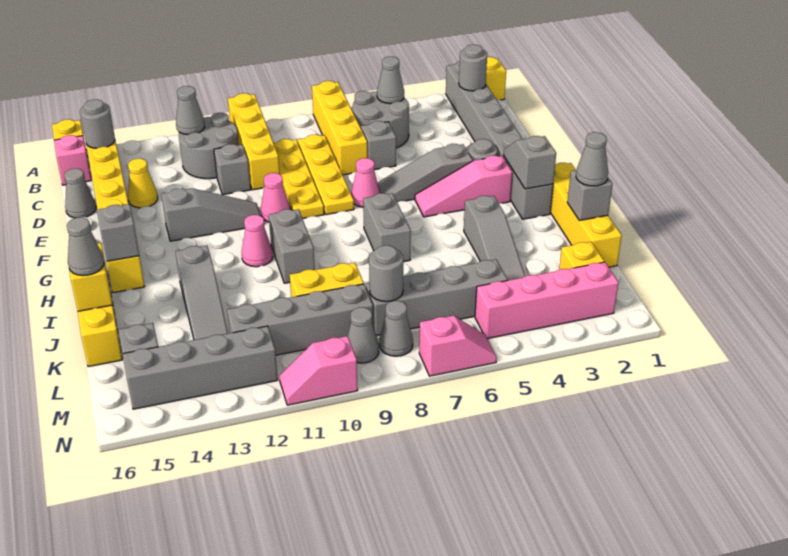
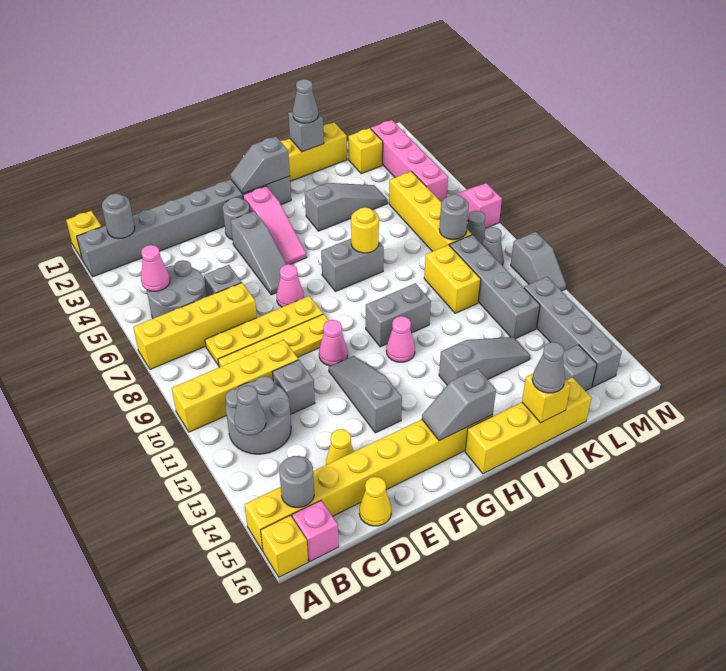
grey cone B5 level 2 -> pink cone B5 level 2
grey cone D16 level 1 -> yellow cone D16 level 1
none -> yellow round brick I7 level 2
grey brick L5:L8 level 1 -> yellow brick L5:L8 level 1
pink slope N10:N11 level 1 top 10 -> grey slope N10:N11 level 1 top 10

